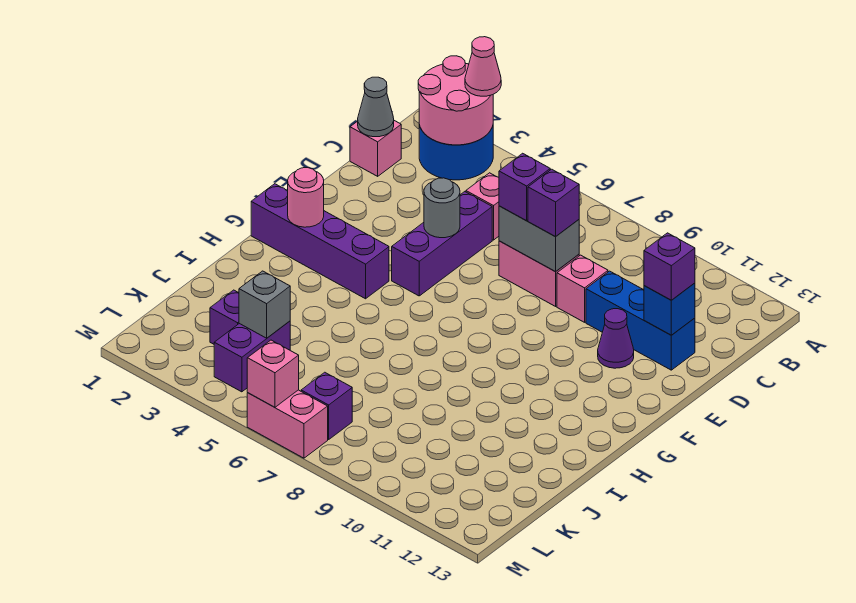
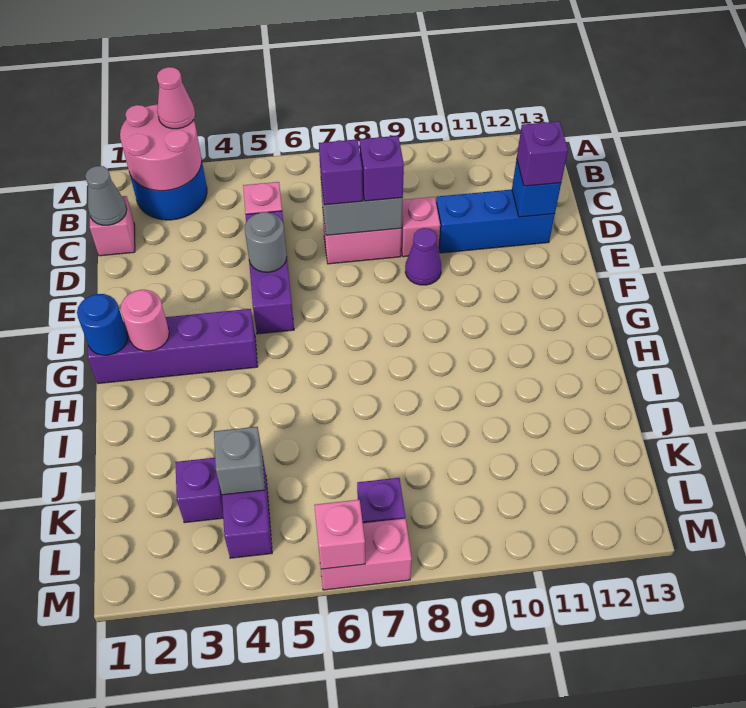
purple cone E11 level 1 -> purple cone E9 level 1
none -> blue round brick G1 level 2

